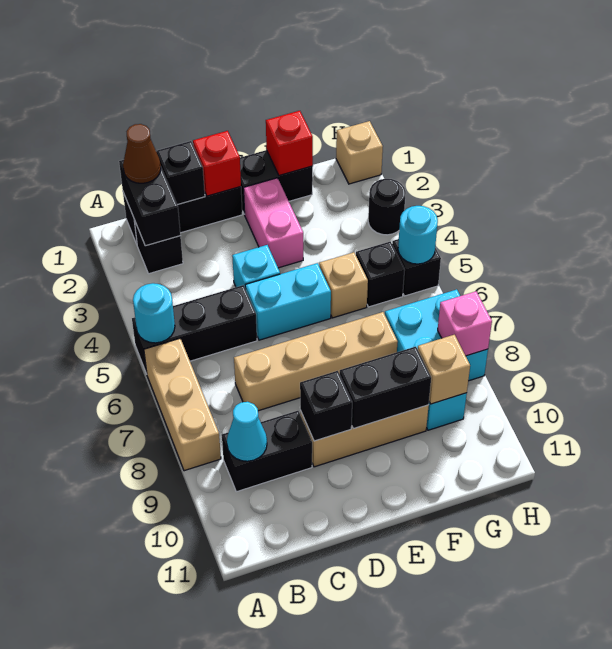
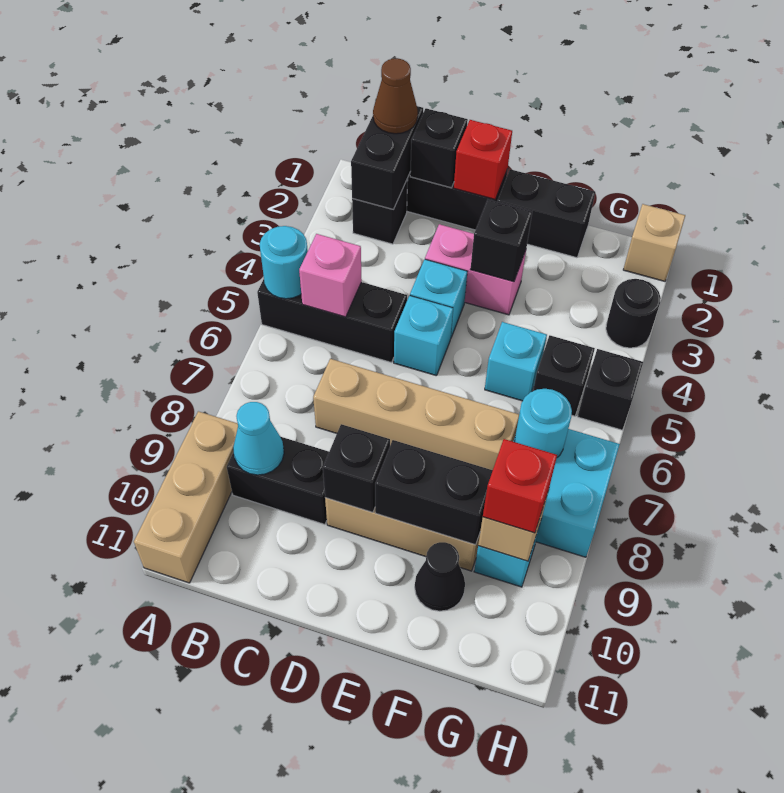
tan brick A6:A8 level 1 -> tan brick A9:A11 level 1
cyan brick D5:E5 level 1 -> cyan brick D5 level 1
pink brick E2:E3 level 1 -> pink brick D3:E3 level 1
none -> black brick E3 level 2
red brick F1 level 2 -> red brick G9 level 3
tan brick F5 level 1 -> cyan brick F5 level 1
none -> black cone F10 level 1
cyan round brick H5 level 2 -> cyan round brick G7 level 2
pink brick H8 level 2 -> pink brick B5 level 2

